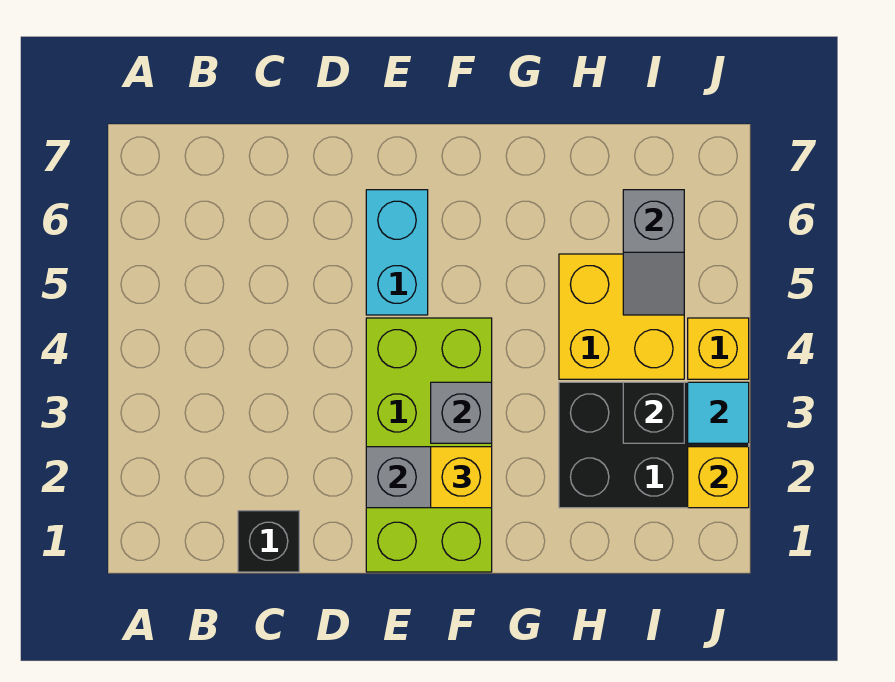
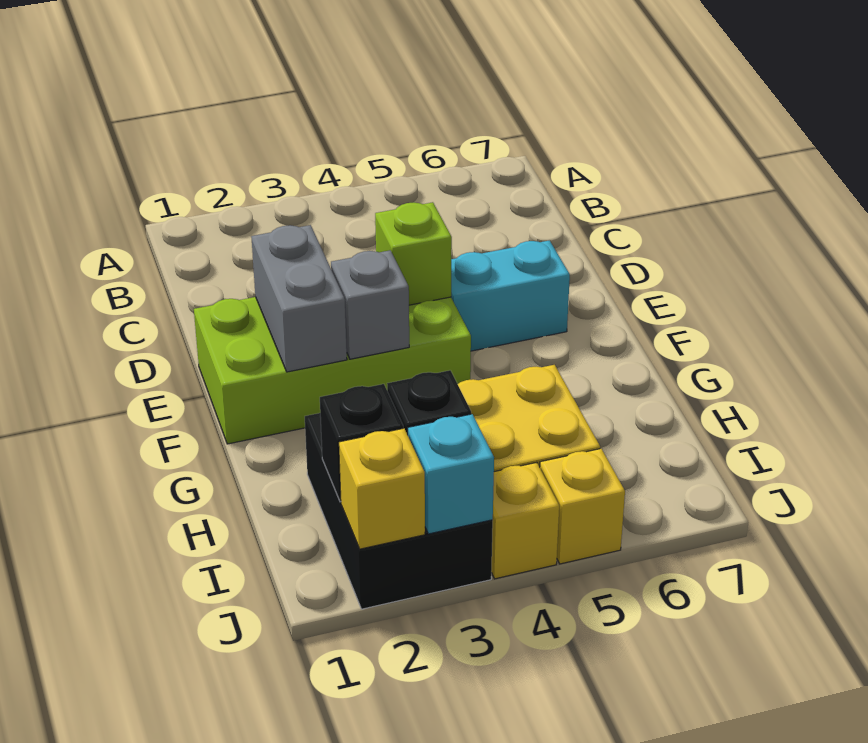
black brick C1 level 1 -> black brick I2 level 2
none -> lime brick E4 level 2
yellow brick F2 level 3 -> yellow brick J5 level 1
grey slope I5:I6 level 2 top 6 -> none
cyan tile J3 level 2 -> cyan brick J3 level 2

